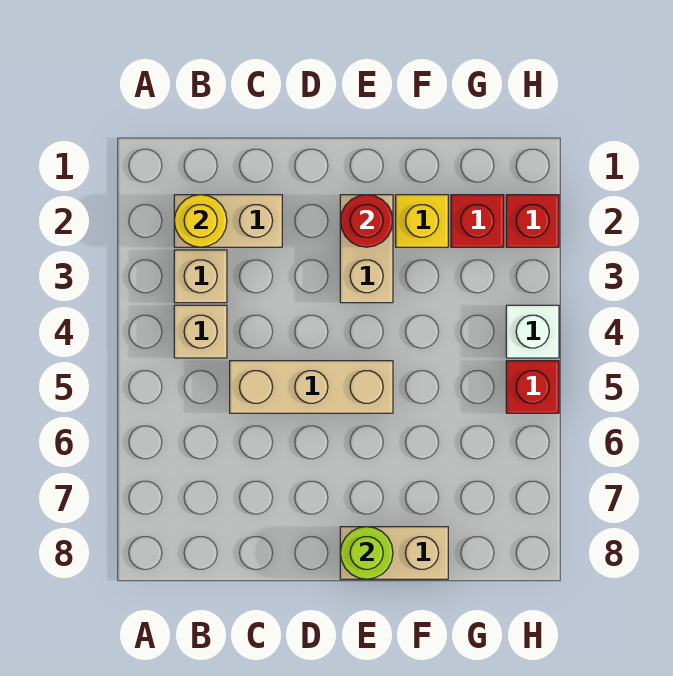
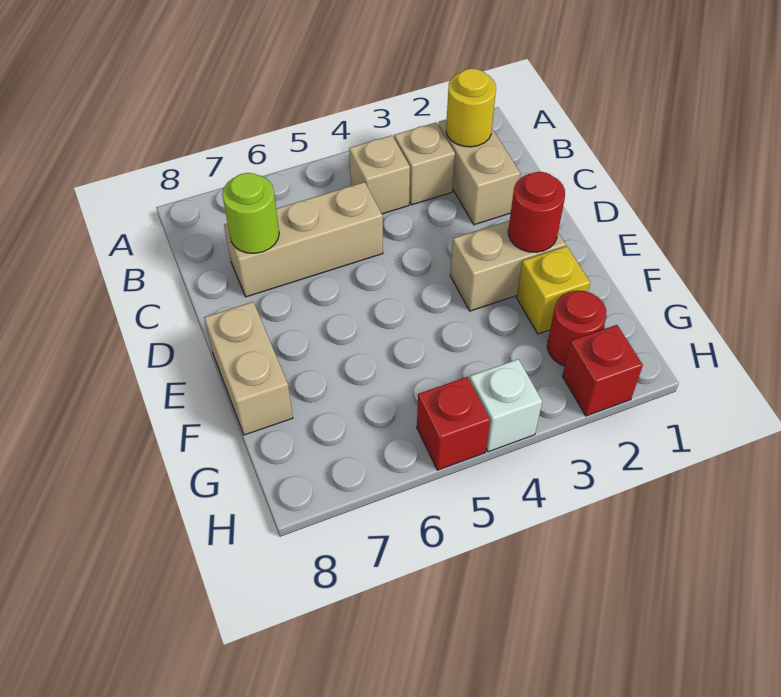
tan brick C5:E5 level 1 -> tan brick C5:C7 level 1
lime round brick E8 level 2 -> lime round brick C7 level 2
red brick G2 level 1 -> red round brick G2 level 1

